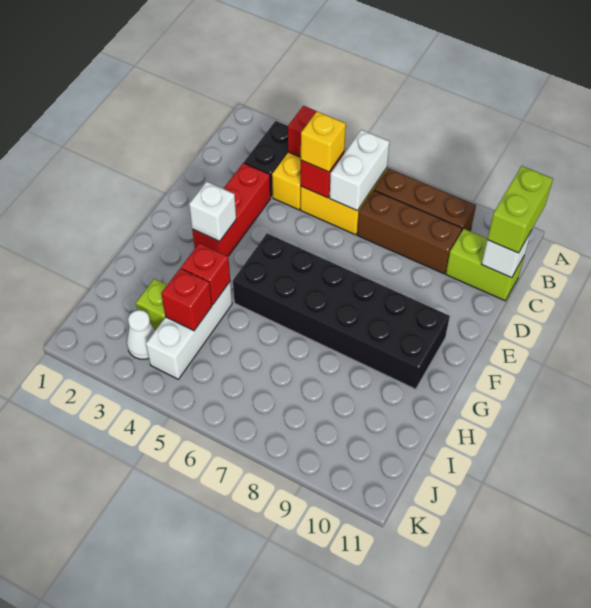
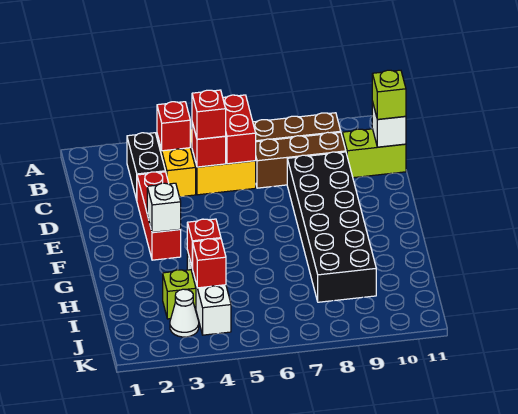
white brick B6:C6 level 2 -> red brick B6:C6 level 2
lime brick B11:C11 level 3 -> lime brick C11 level 3
yellow brick C5 level 3 -> red brick C5 level 3
black brick F5:G10 level 1 -> black brick D8:I9 level 1

